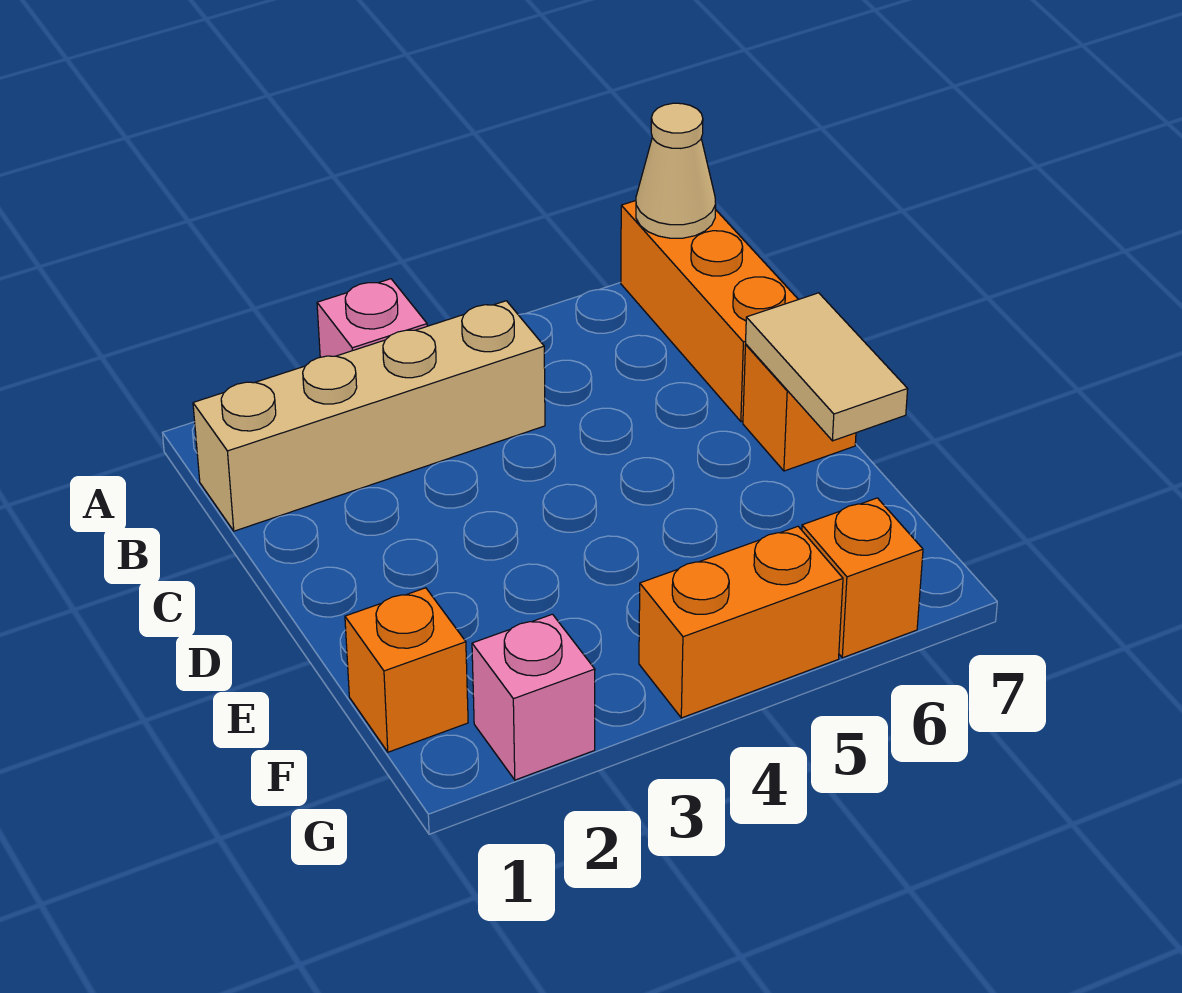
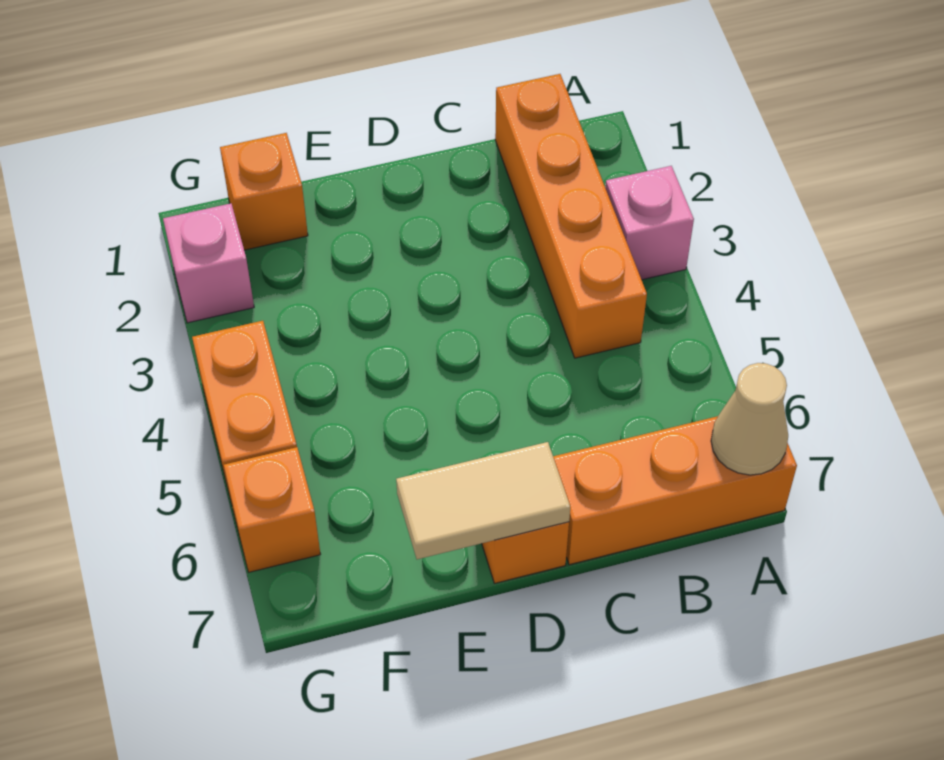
tan brick B1:B4 level 1 -> orange brick B1:B4 level 1

